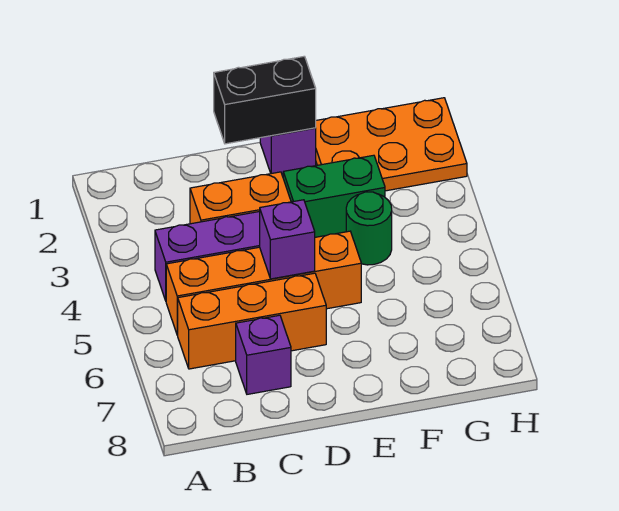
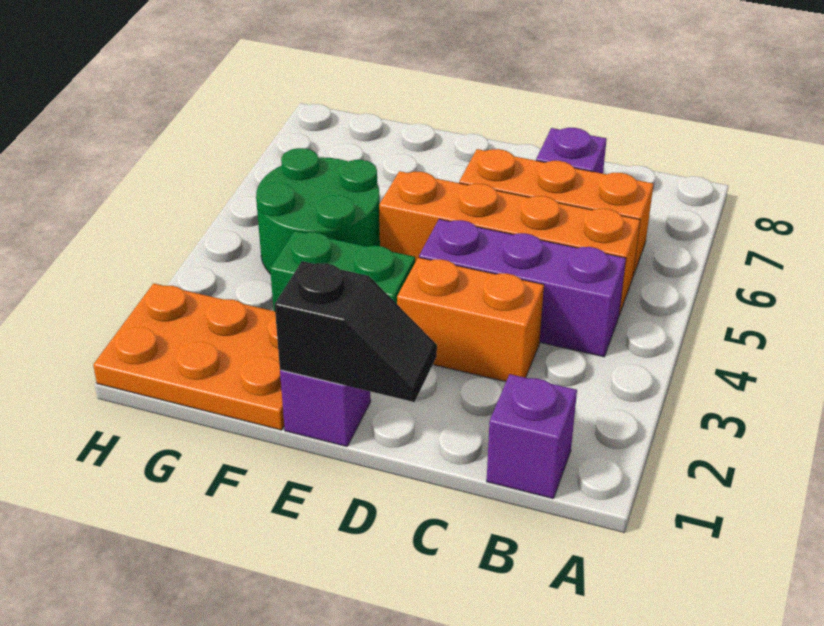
black brick D1:E1 level 2 -> black slope D1:E1 level 2 top E
purple brick D5 level 2 -> purple brick B1 level 1
green round brick F4 level 1 -> green round brick F4:G5 level 1

